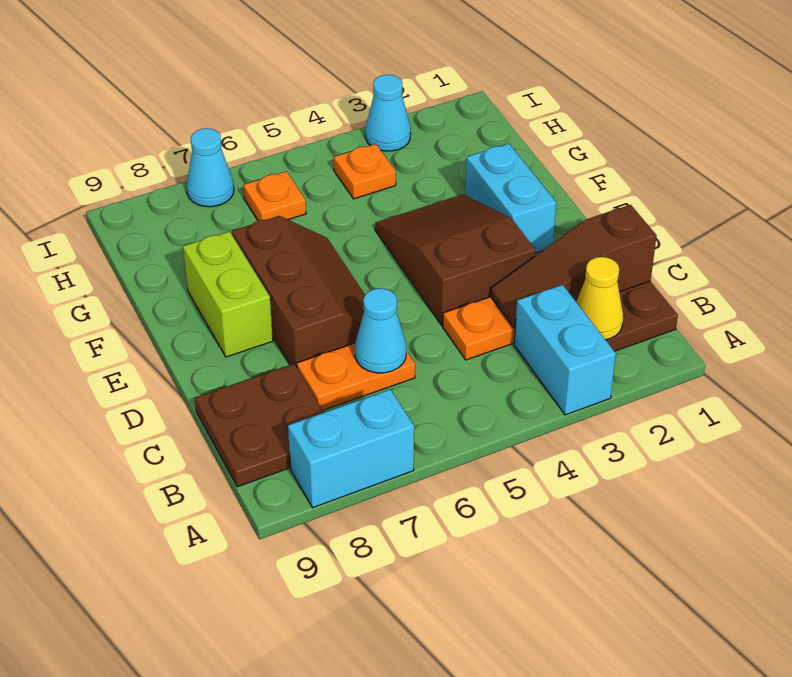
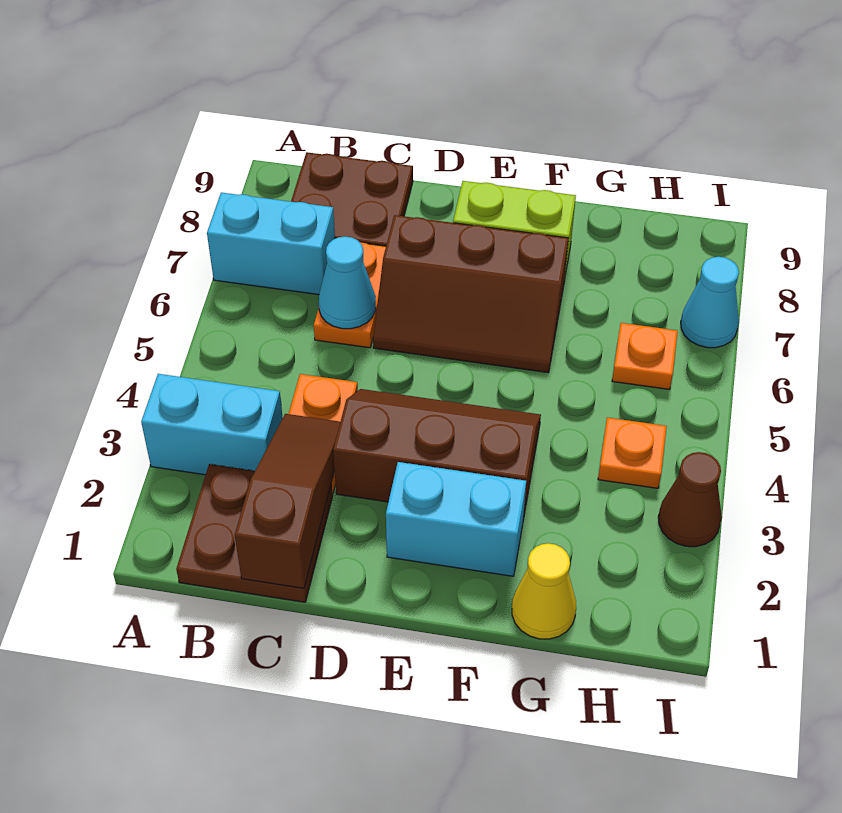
cyan brick A7:A8 level 1 -> cyan brick A7:B7 level 1
yellow cone B2 level 2 -> yellow cone G1 level 1
brown slope D3:F4 level 1 top D -> brown slope D3:F4 level 1 top 3
cyan cone I3 level 1 -> brown cone I3 level 1

